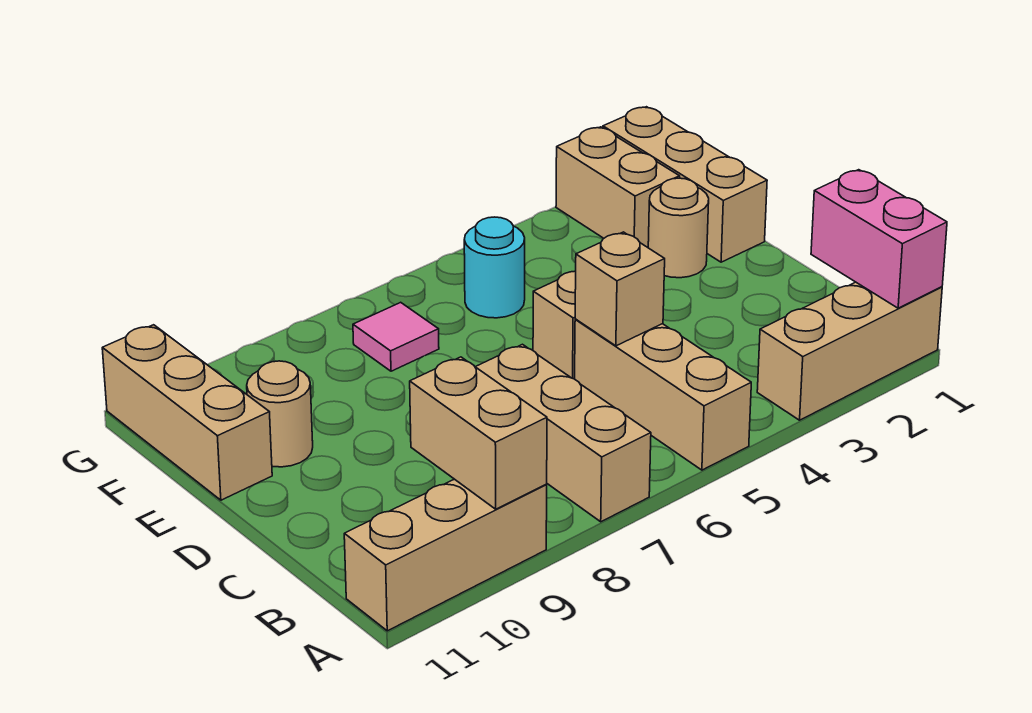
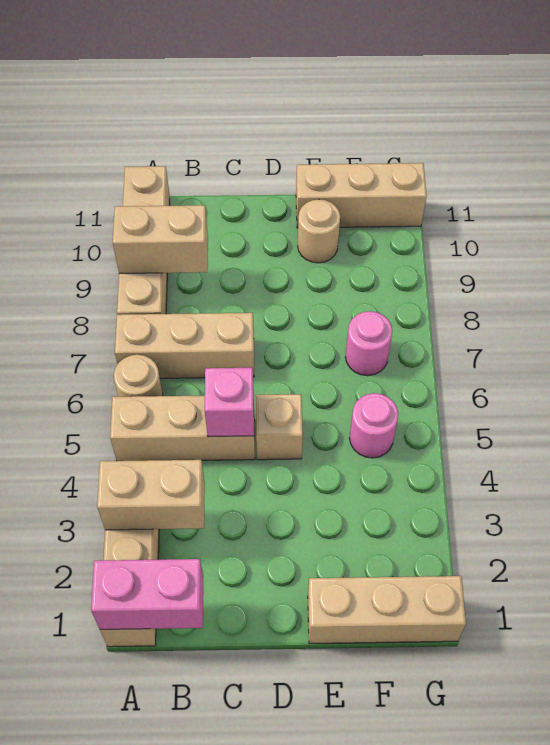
tan brick A9:A11 level 1 -> tan brick A8:A11 level 1
tan brick C5 level 2 -> pink brick C5 level 2
tan round brick E2 level 1 -> tan round brick A6 level 1
tan brick F2:G2 level 1 -> tan brick A3:B3 level 2
cyan round brick F5 level 1 -> pink round brick F5 level 1
pink tile F7 level 1 -> pink round brick F7 level 1

